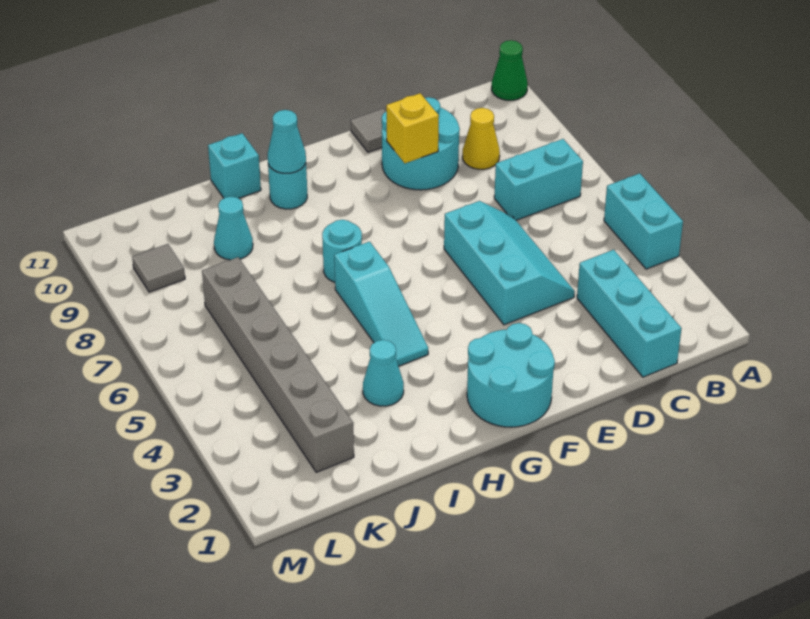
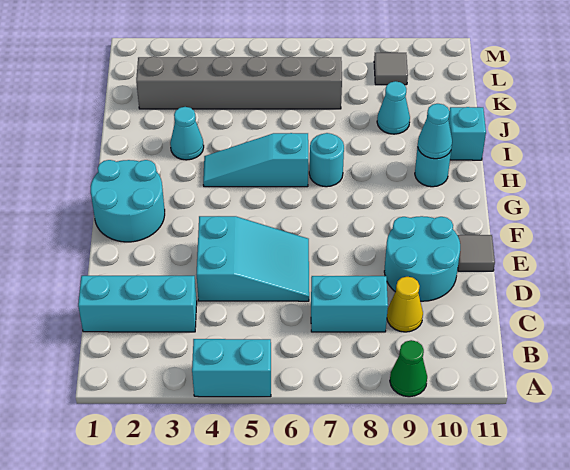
green cone A11 level 1 -> green cone A9 level 1
cyan brick B7:C7 level 1 -> cyan brick C7:C8 level 1
cyan slope D4:E6 level 1 top E -> cyan slope D4:E6 level 1 top 4
yellow brick E9 level 2 -> none

